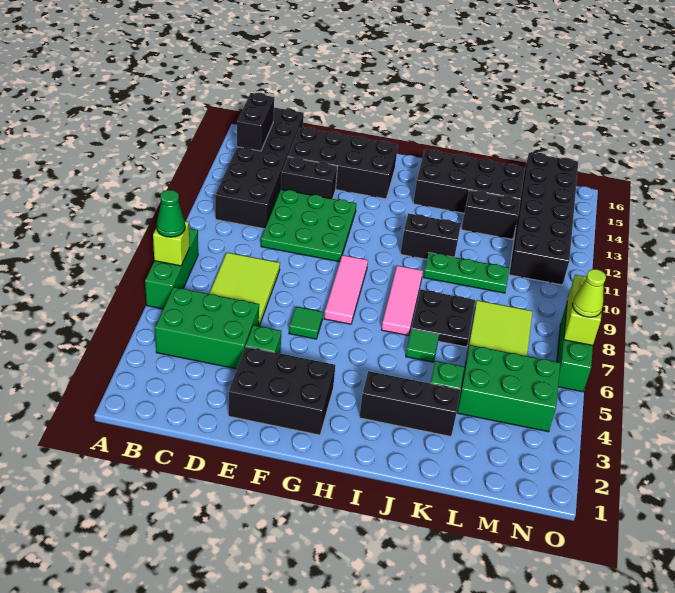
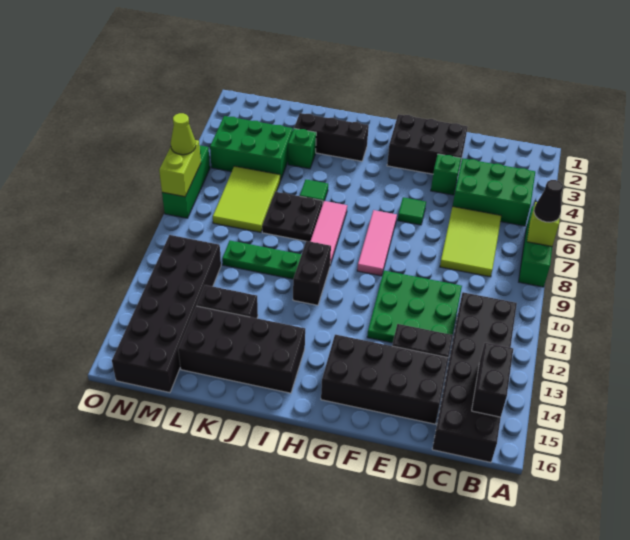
green cone A7 level 3 -> black cone A7 level 3
black brick I11:J11 level 1 -> black brick I10:I11 level 1

